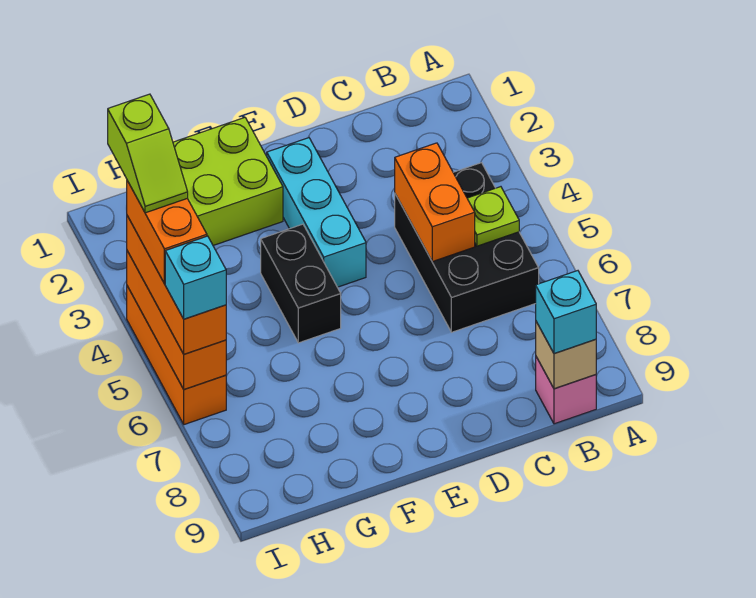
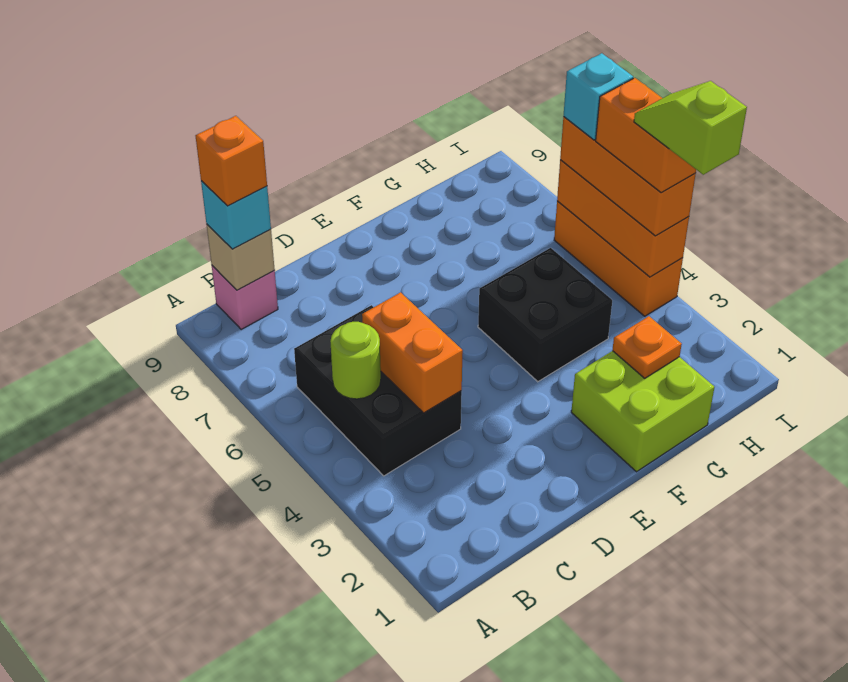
lime plate B5 level 2 -> lime round brick B5 level 2
none -> orange brick B9 level 4
cyan brick E2:E4 level 1 -> none
black brick F4:F5 level 1 -> black brick F4:G5 level 1
none -> orange plate G2 level 2

